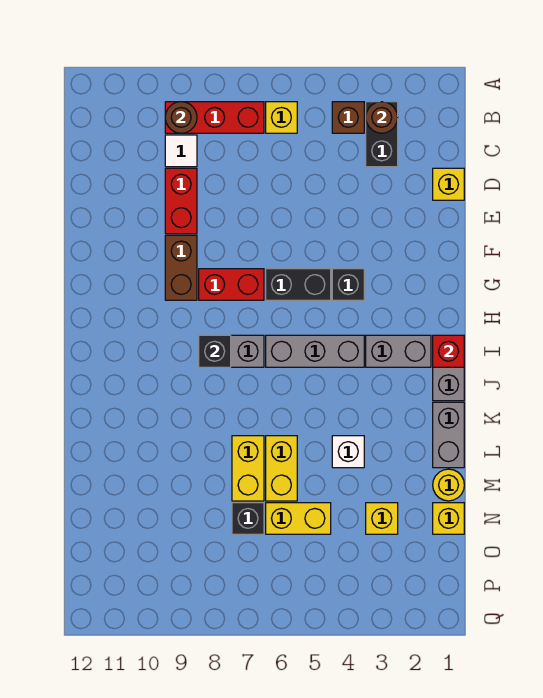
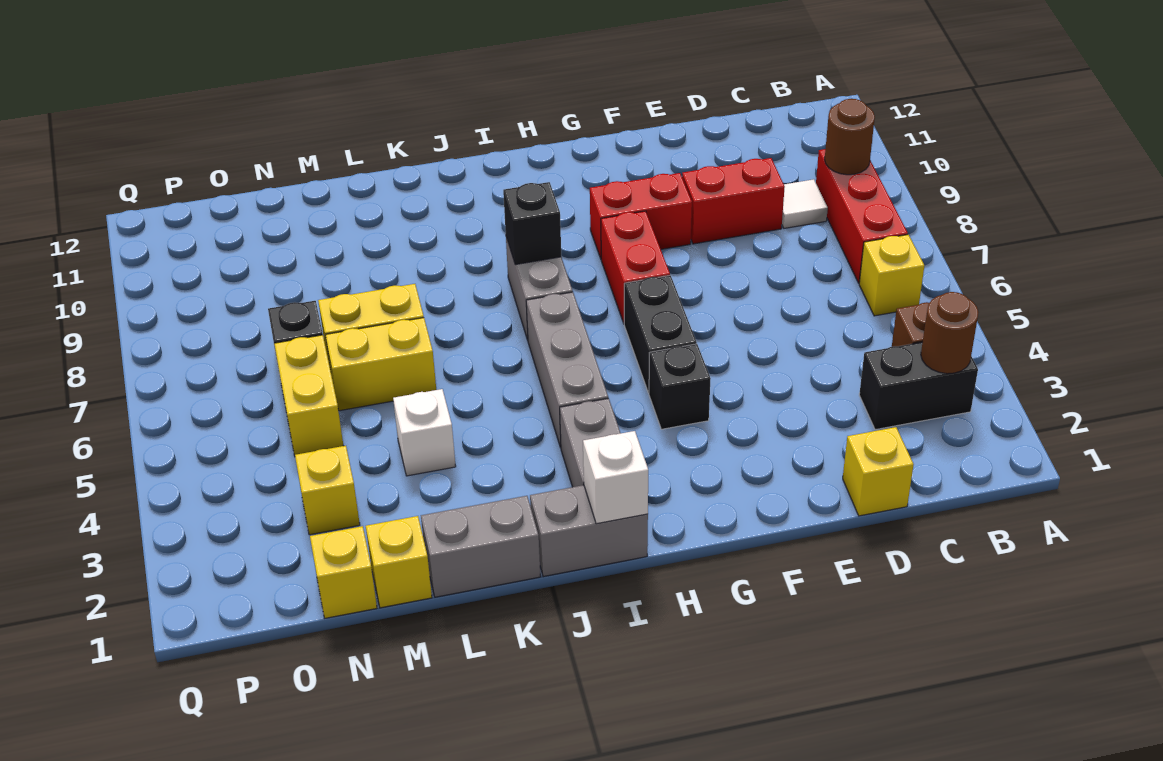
brown brick F9:G9 level 1 -> red brick F9:G9 level 1
red brick I1 level 2 -> white brick I1 level 2
yellow round brick M1 level 1 -> yellow brick M1 level 1

